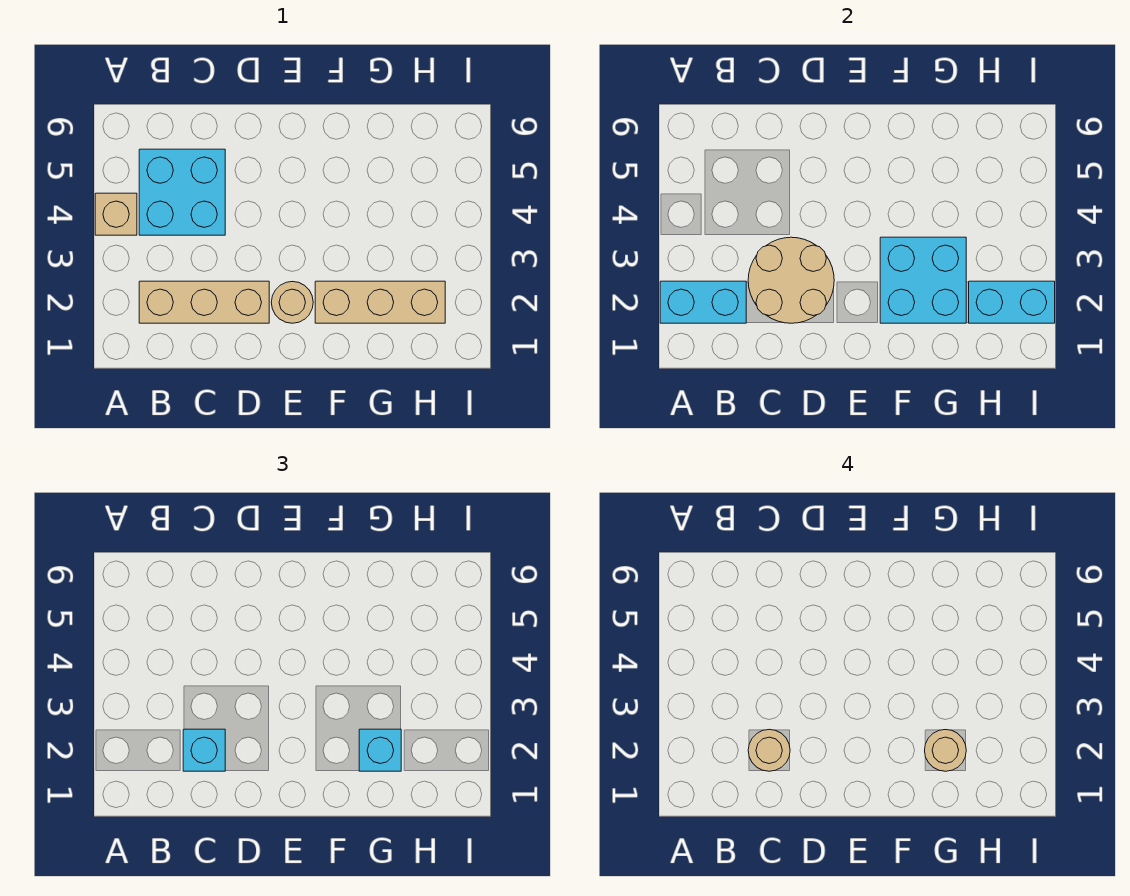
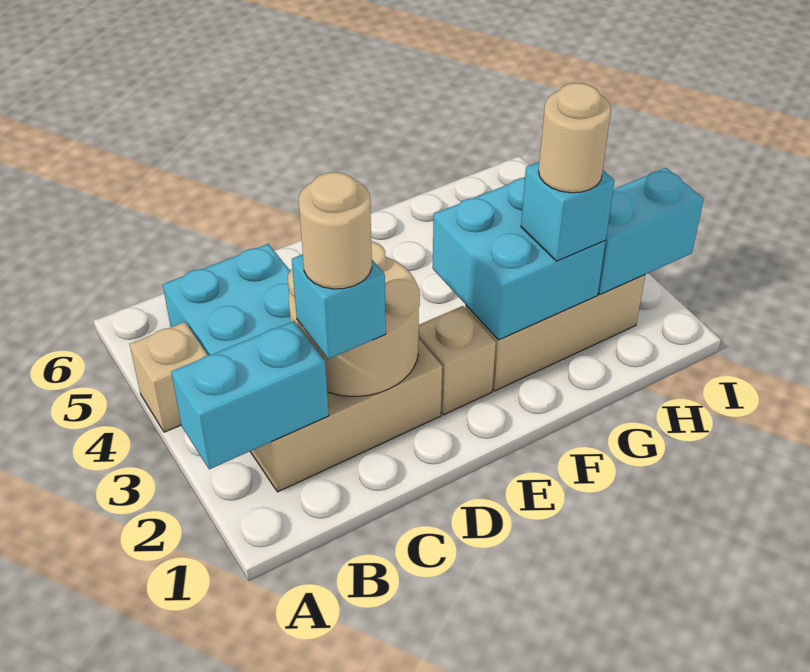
tan round brick E2 level 1 -> tan brick E2 level 1

